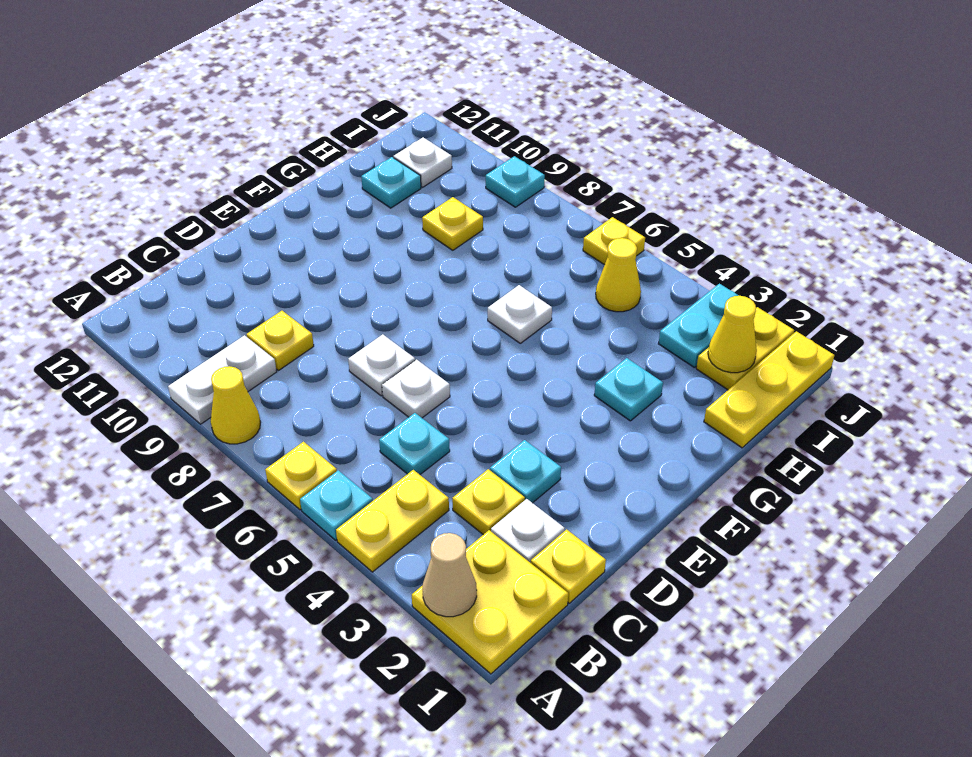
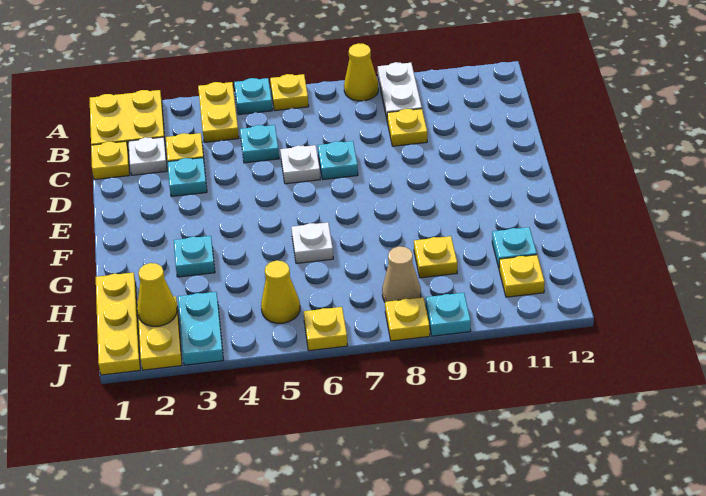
tan cone A2 level 2 -> tan cone I8 level 1
white plate D7 level 1 -> cyan plate D7 level 1
white plate I11 level 1 -> yellow plate I11 level 1
none -> yellow plate J8 level 1

